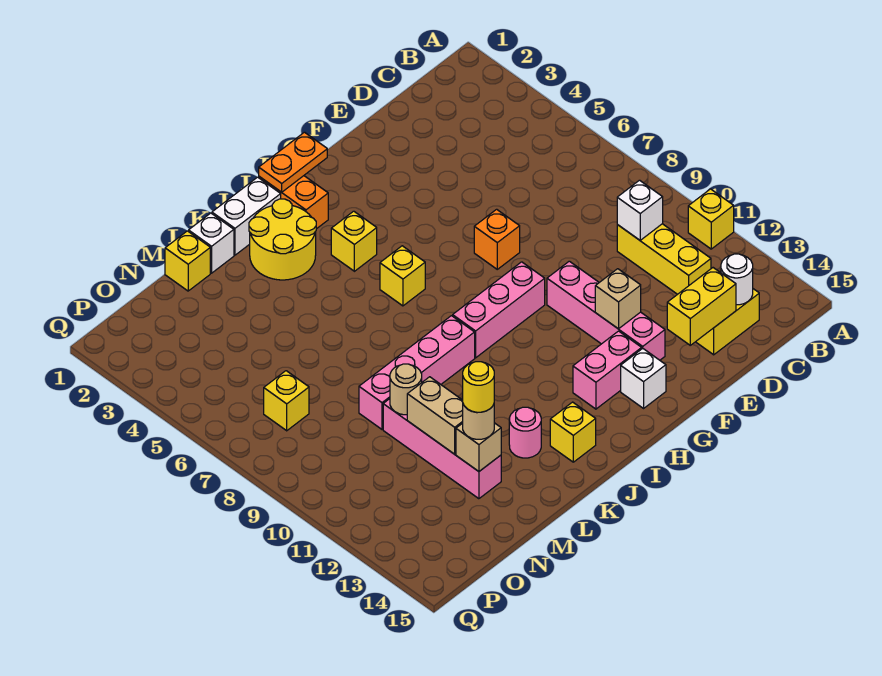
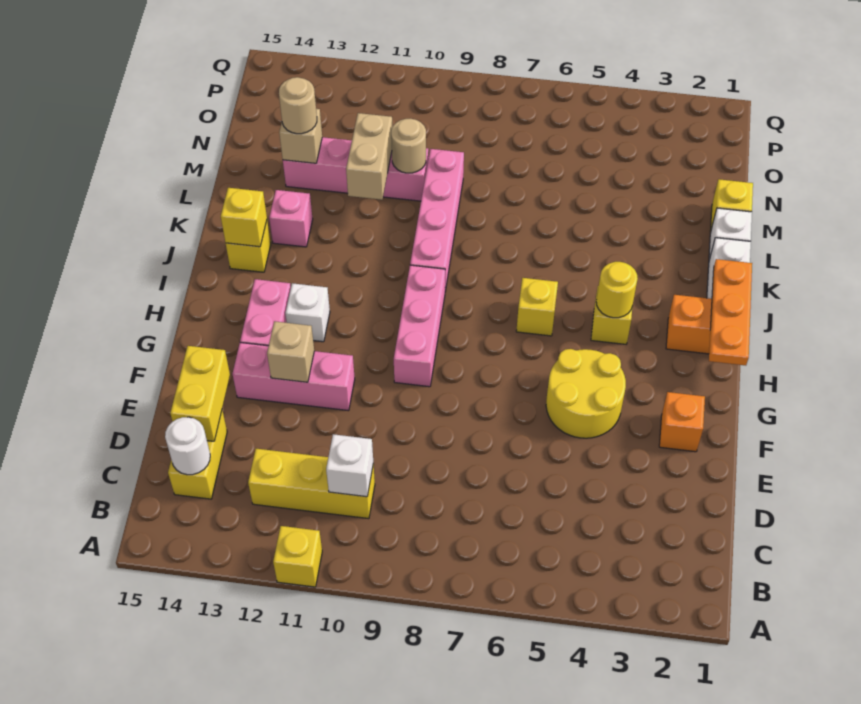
orange brick F7 level 1 -> orange brick F2 level 1
pink brick F10:F13 level 1 -> pink brick F11:F13 level 1
white brick G14 level 1 -> white brick H12 level 1
orange plate H1:I1 level 2 -> orange plate H1:J1 level 2
yellow round brick J2:K3 level 1 -> yellow round brick F4:G5 level 1
pink round brick K13 level 1 -> pink brick K13 level 1
tan brick M11:M12 level 2 -> tan brick L11:M11 level 2
yellow round brick M13 level 4 -> yellow round brick I4 level 2
yellow brick O7 level 1 -> yellow brick J14 level 2

